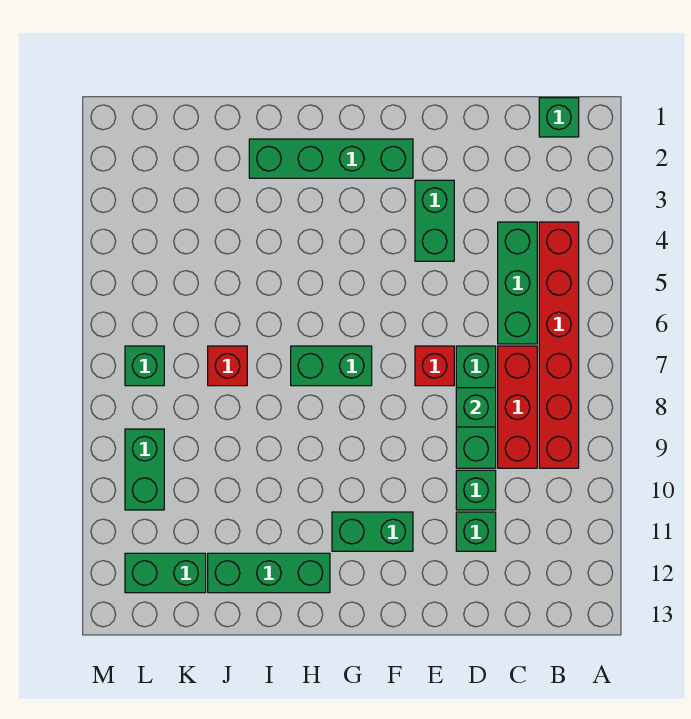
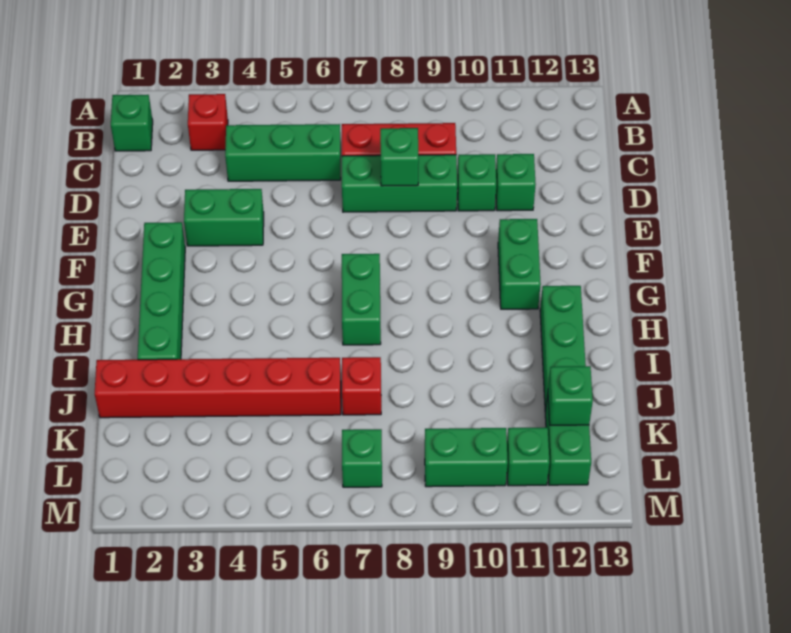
red brick B4:B9 level 1 -> red brick J1:J6 level 1
red brick E7 level 1 -> red brick B3 level 1
none -> green brick K12 level 2
none -> green brick L11 level 1

